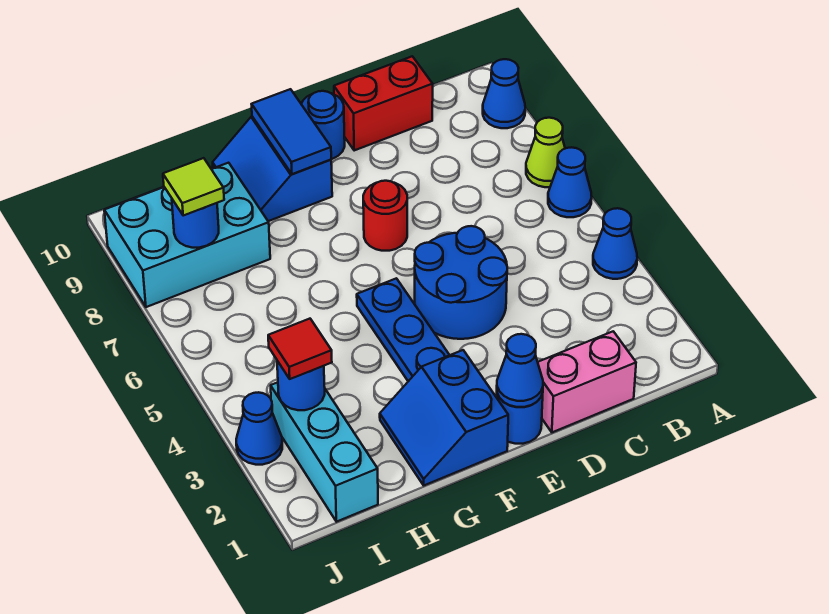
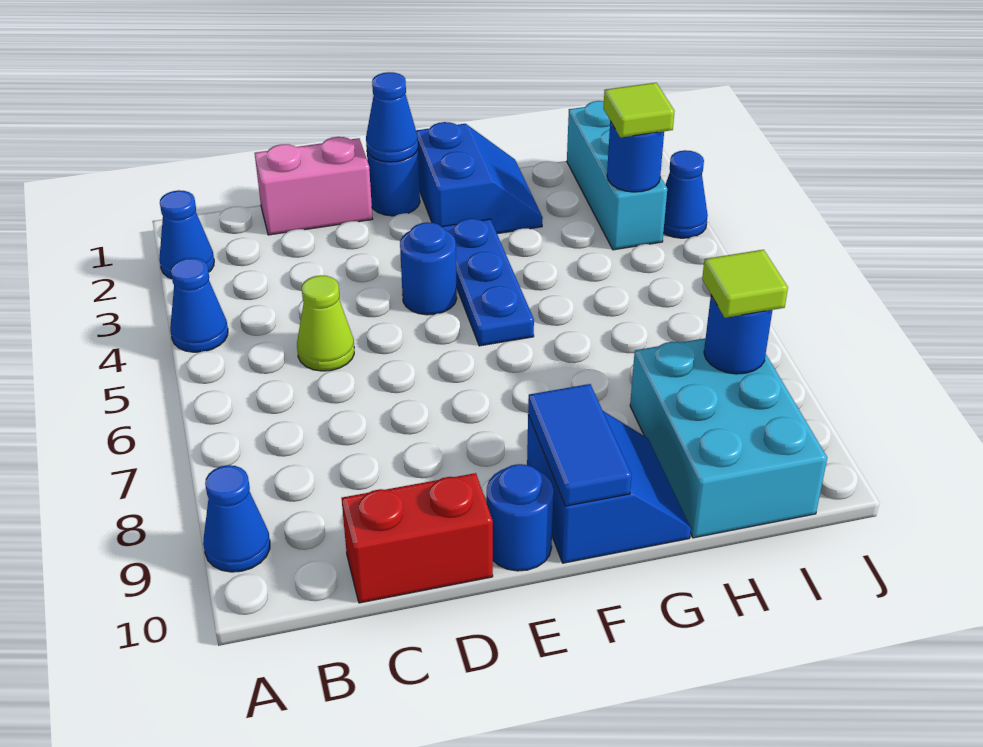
blue cone A6 level 1 -> blue cone A2 level 1
lime cone A7 level 1 -> lime cone C5 level 1
blue round brick D4:E5 level 1 -> blue round brick E4 level 1
red round brick E7 level 1 -> none
cyan brick H8:J9 level 1 -> cyan brick H8:I10 level 1
red tile I3 level 3 -> lime tile I3 level 3

